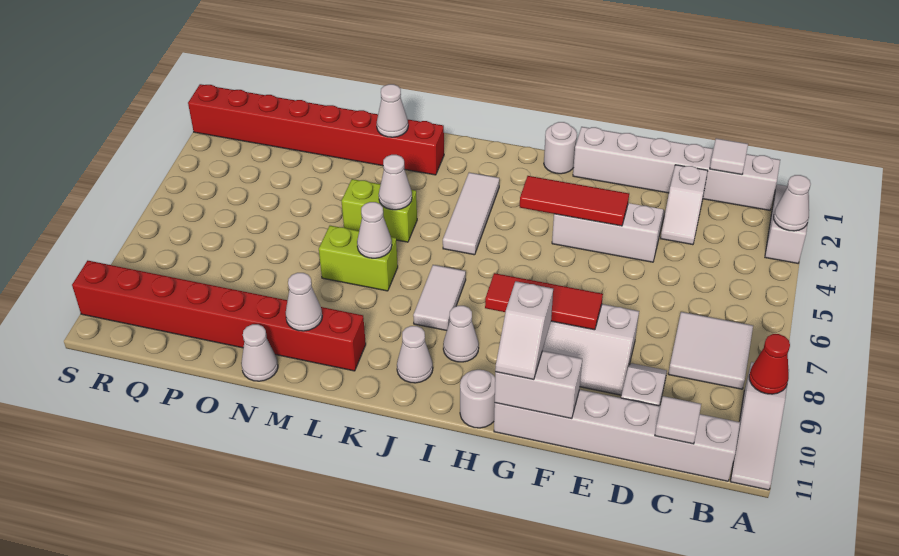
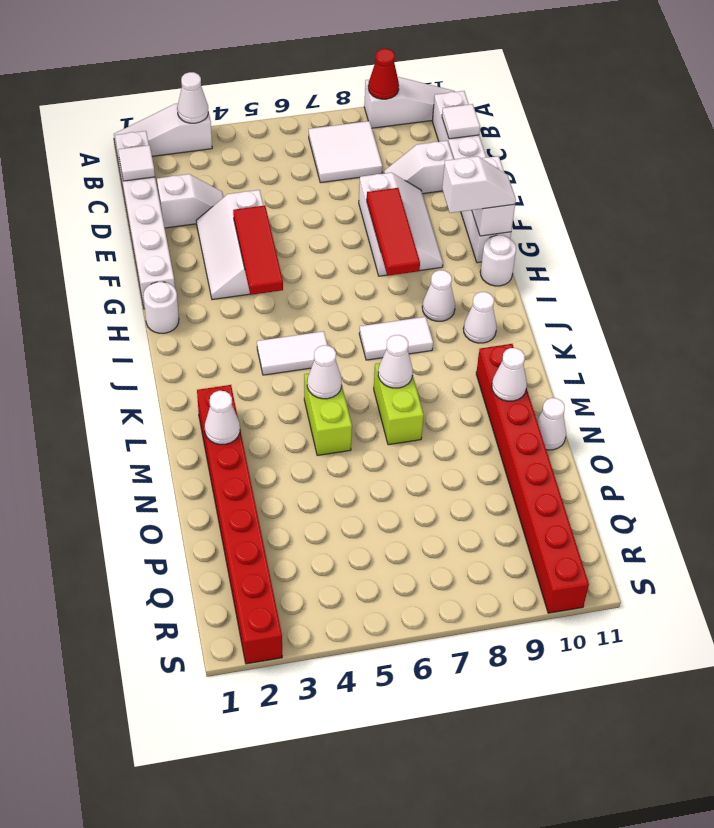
white tile J3:J5 level 1 -> white tile J4:J5 level 1

